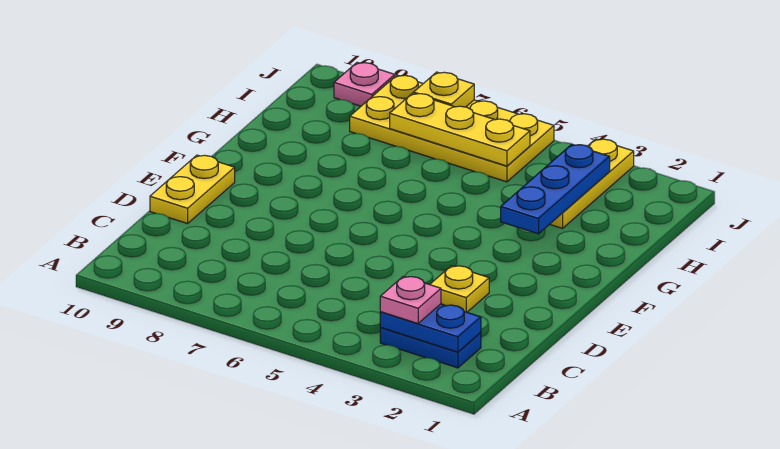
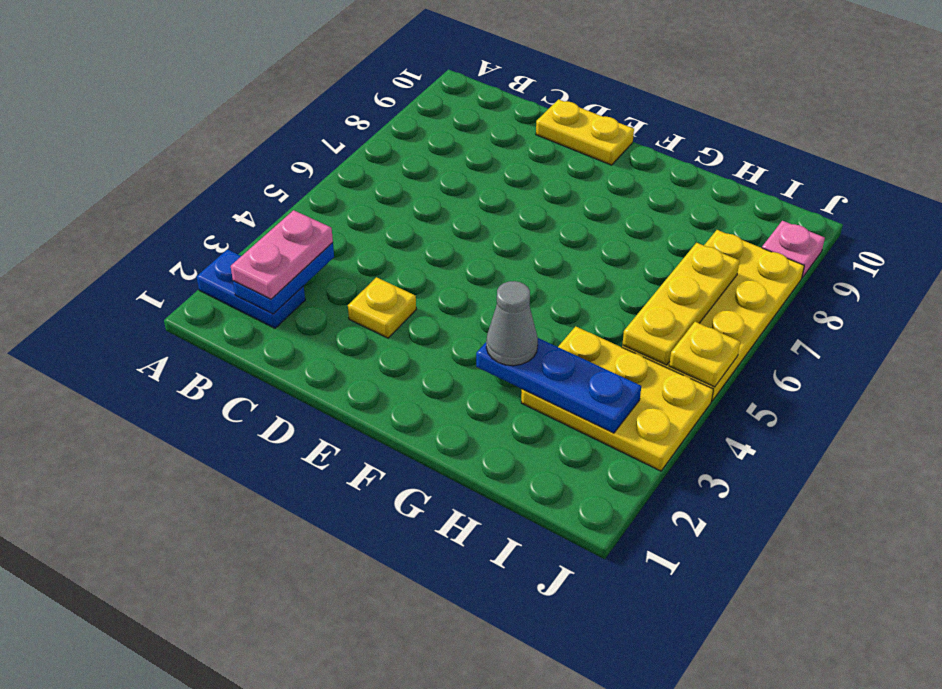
blue plate B2:B3 level 1 -> blue plate A2:B2 level 1
pink plate B3 level 3 -> pink plate B2:B3 level 3
none -> grey cone G3 level 3
yellow plate H3:J3 level 1 -> yellow plate H3:J4 level 1
yellow plate J7 level 2 -> yellow plate J5 level 2

